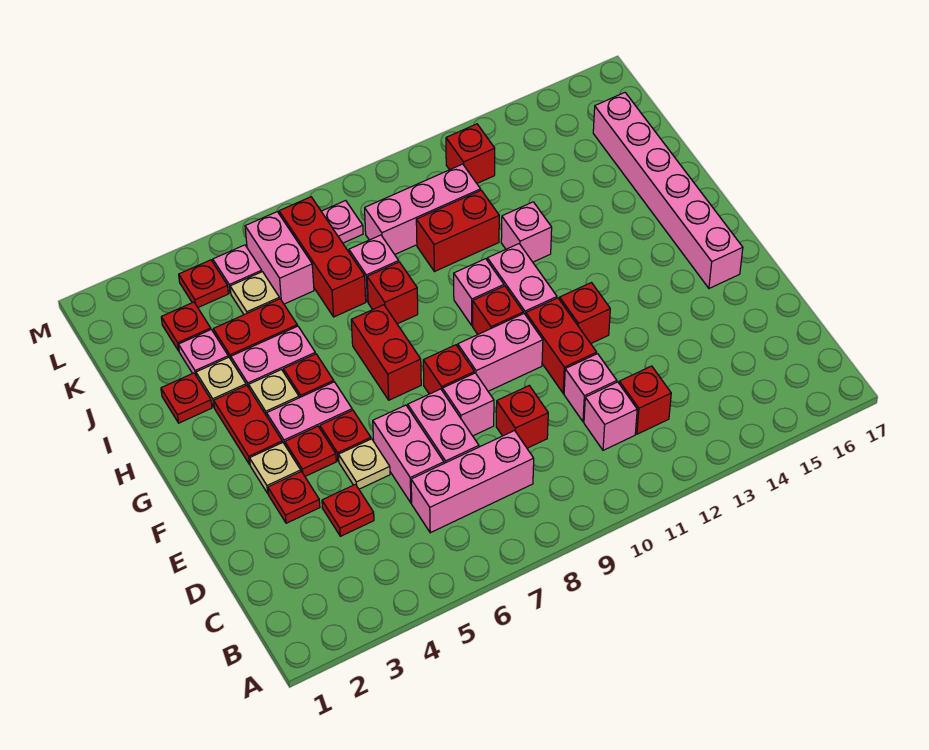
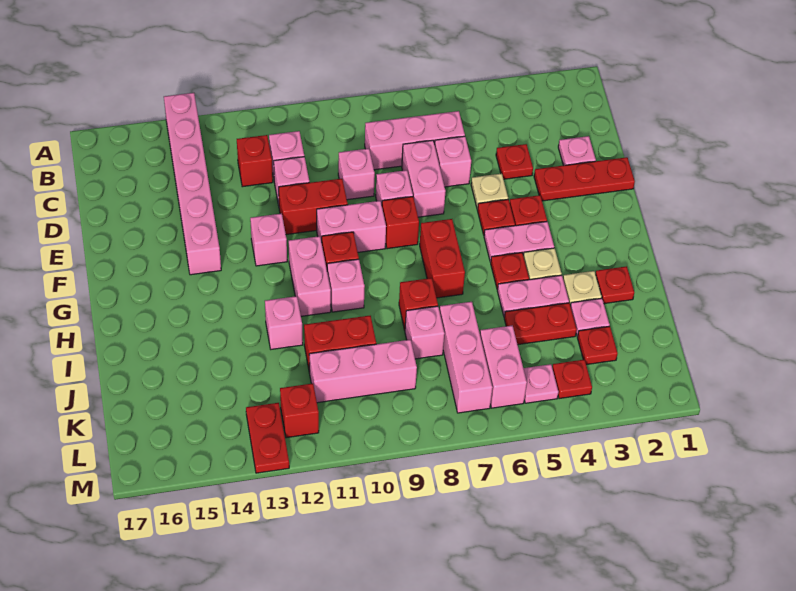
pink brick D6:E6 level 1 -> pink brick D6 level 1
red brick D9 level 1 -> pink brick D9 level 1
red plate E3 level 1 -> red plate E1:E3 level 1
red brick E11:F11 level 1 -> red brick E10:E11 level 1
tan plate F3 level 1 -> none
red brick F12 level 1 -> pink brick F12 level 1
pink brick F16:K16 level 1 -> pink brick A14:F14 level 1
red plate G3:H3 level 1 -> red plate L13:M13 level 1
red brick J7:L7 level 1 -> pink brick J7:L7 level 1
tan plate K5 level 1 -> none
pink plate L8 level 1 -> pink plate D2 level 1

